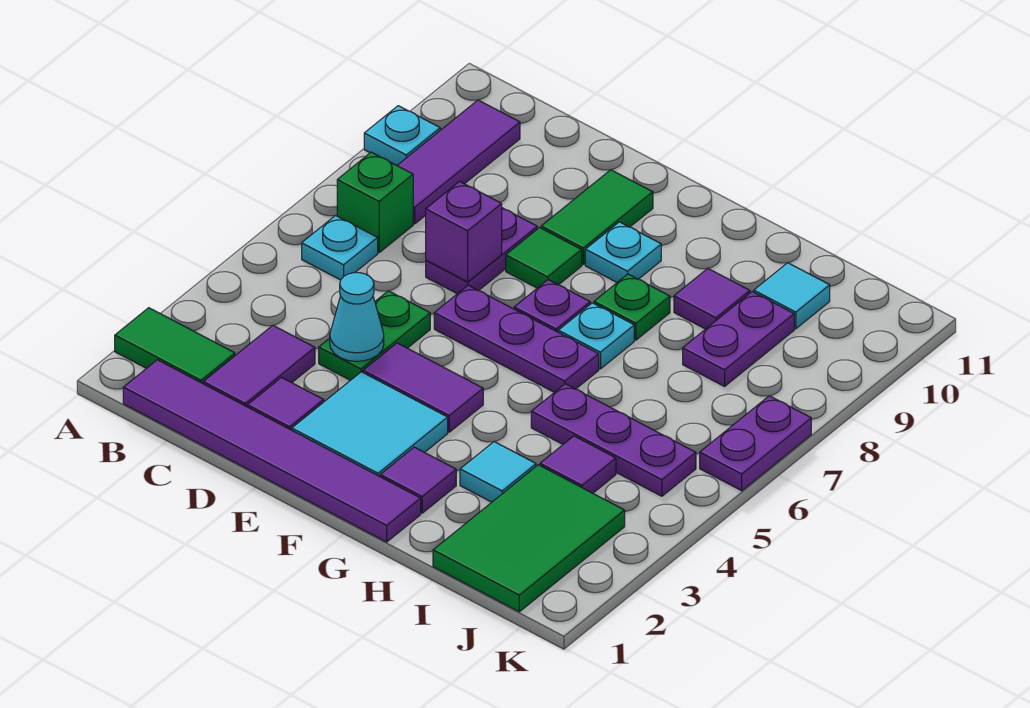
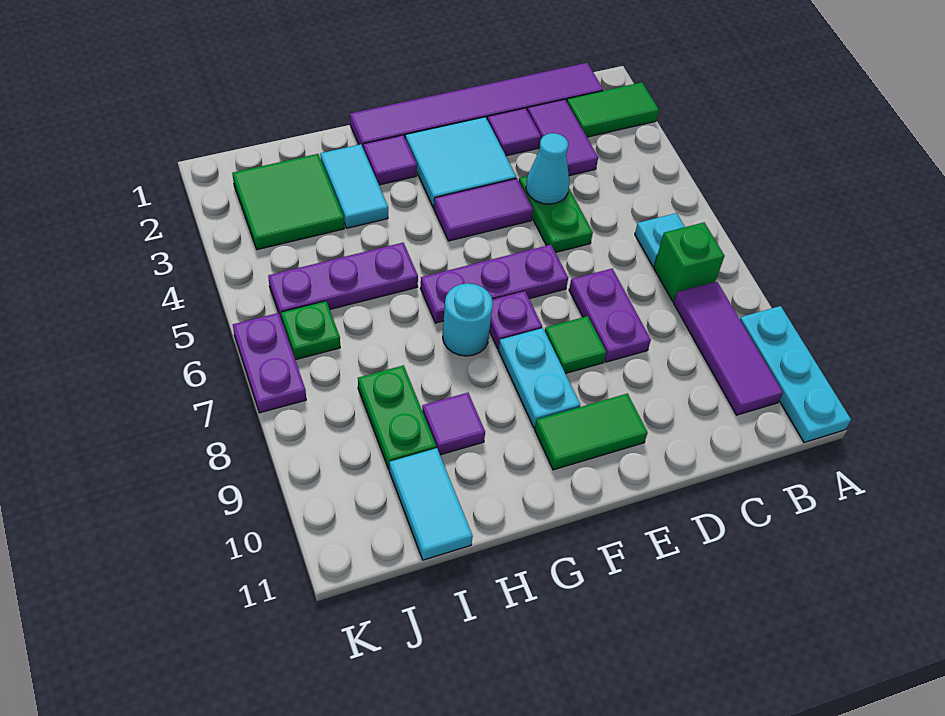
cyan plate A9 level 1 -> cyan plate A9:A11 level 1
purple brick D7 level 2 -> none
green tile E9:E10 level 1 -> green tile E10:F10 level 1
cyan plate F9 level 1 -> cyan plate F8:F9 level 1
cyan plate G7 level 1 -> cyan round brick G7 level 1
green plate G8 level 1 -> green plate J6 level 1
cyan tile H3 level 1 -> cyan tile H2:H3 level 1
green tile I1:J3 level 1 -> green tile I2:J3 level 1
purple tile I4 level 1 -> none
purple plate I8:I9 level 1 -> green plate I8:I9 level 1
cyan tile I10 level 1 -> cyan tile I10:I11 level 1

